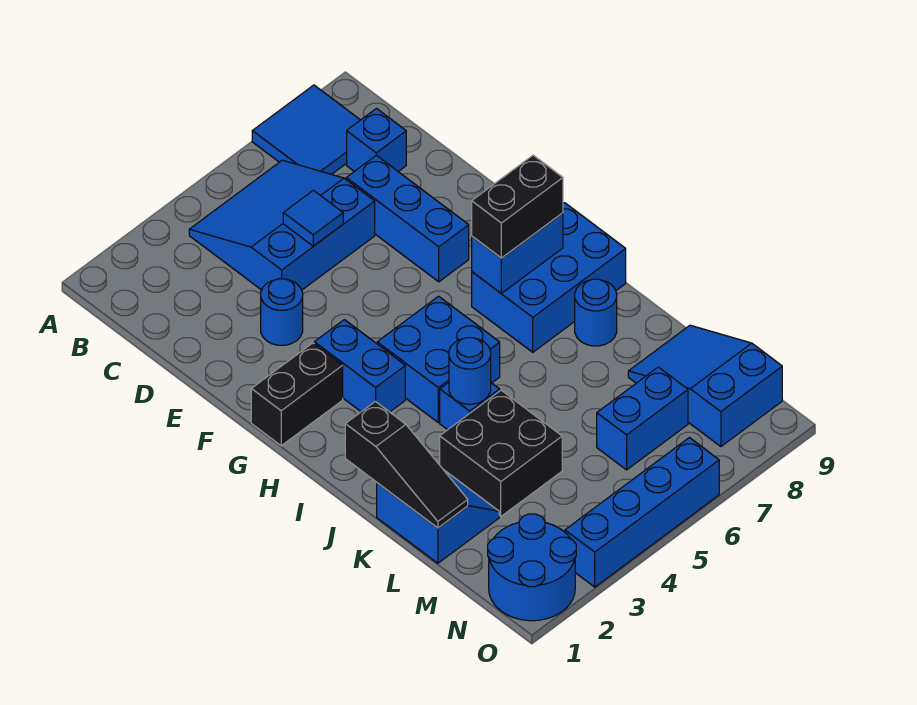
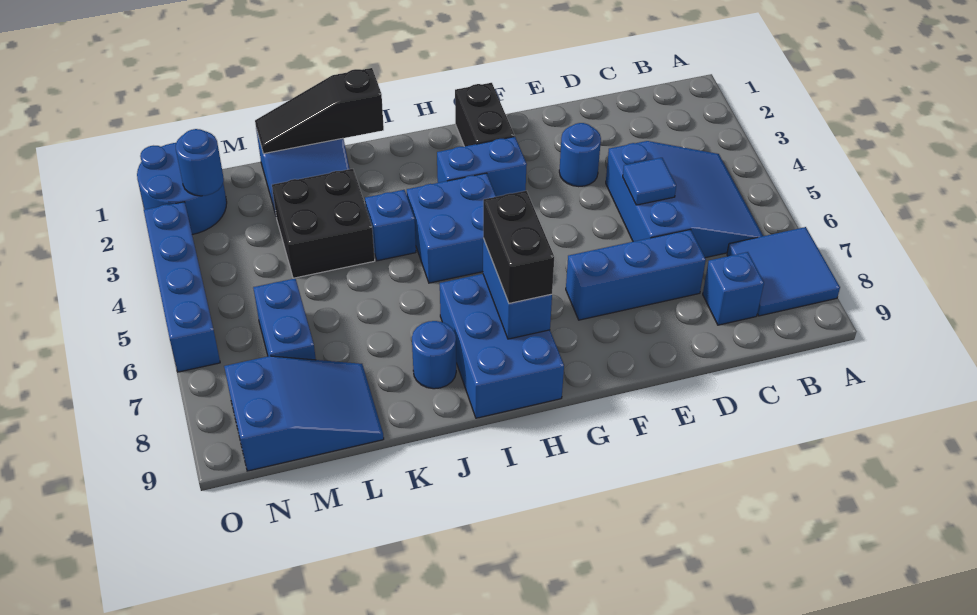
blue round brick J4 level 2 -> blue round brick N2 level 2

